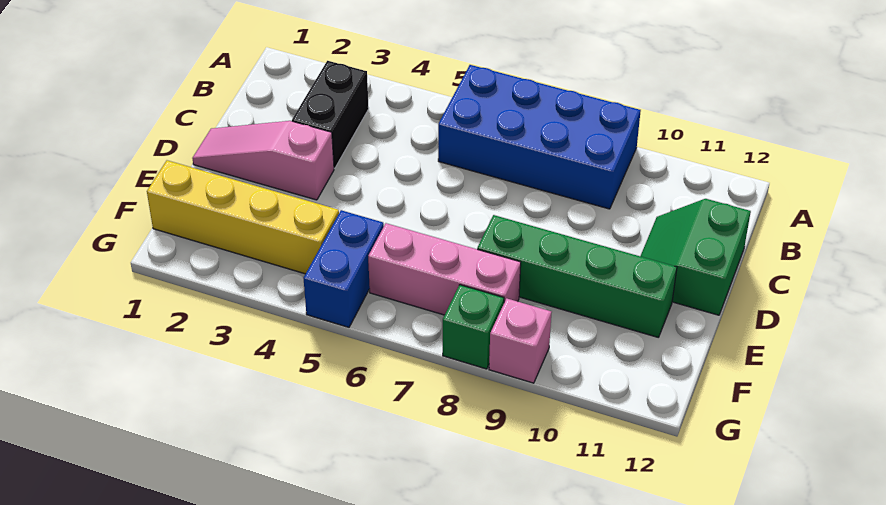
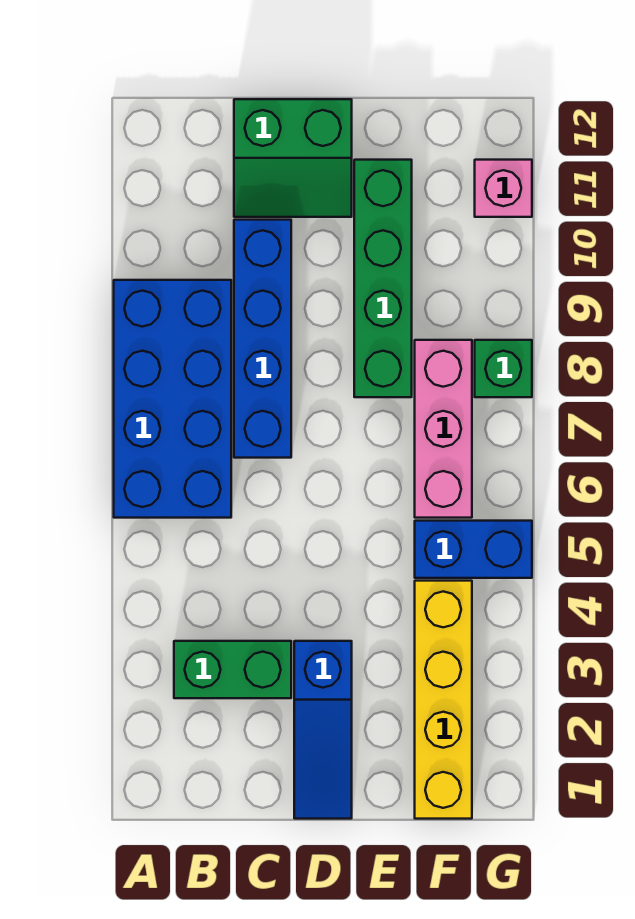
black brick B3:C3 level 1 -> green brick B3:C3 level 1
none -> blue brick C7:C10 level 1
pink slope D1:D3 level 1 top 3 -> blue slope D1:D3 level 1 top 3
pink brick G9 level 1 -> pink brick G11 level 1

